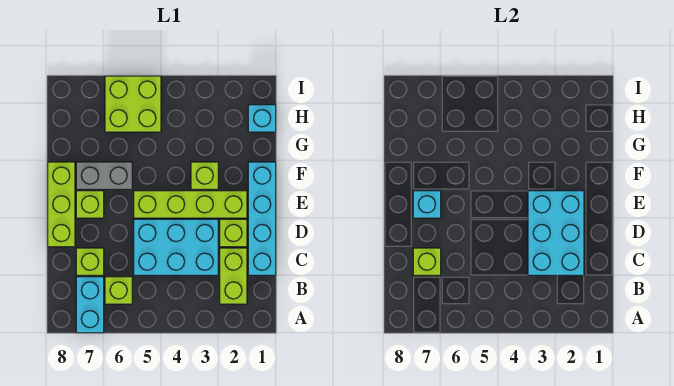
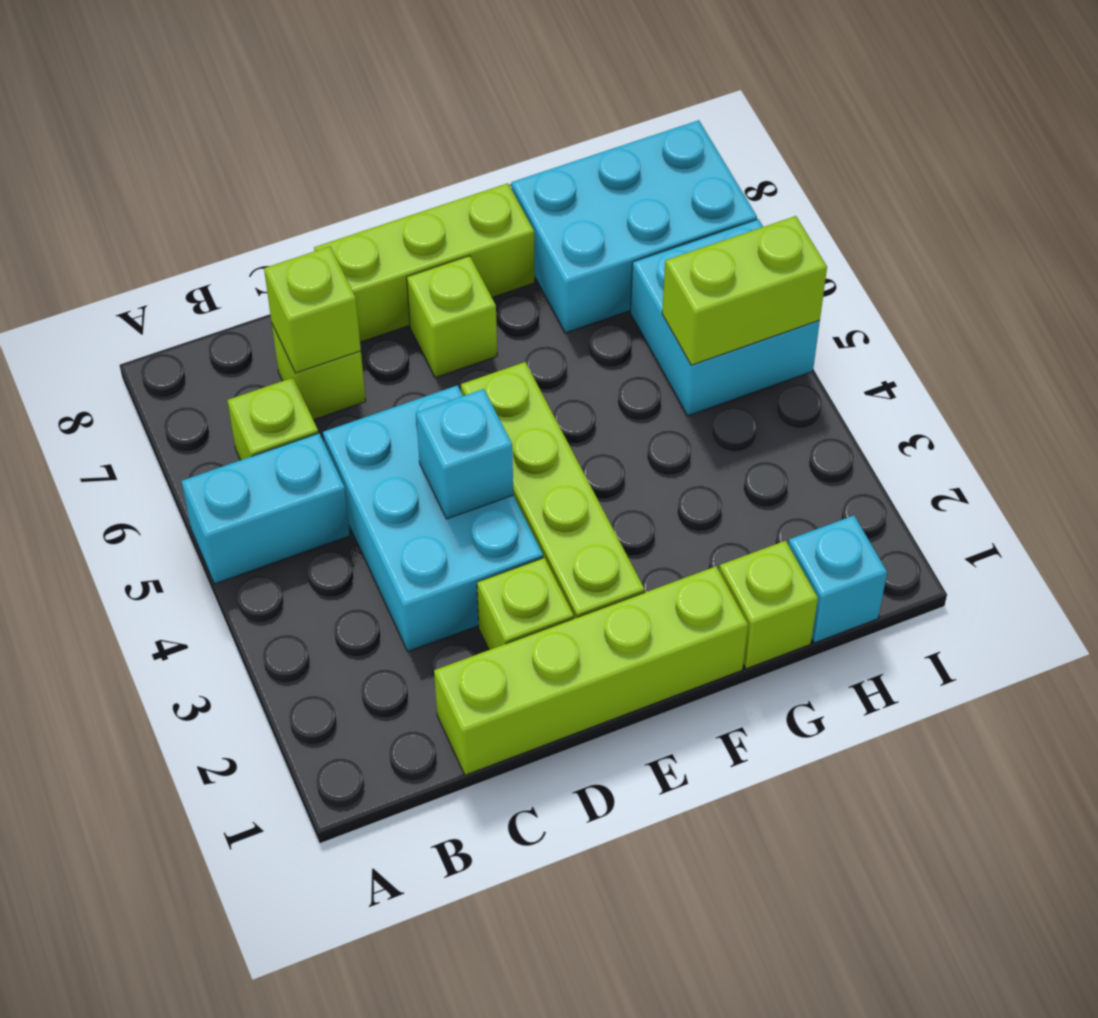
cyan brick A7:B7 level 1 -> cyan brick A5:B5 level 1
lime brick B2:C2 level 1 -> lime brick H5:I5 level 2
cyan brick C1:F1 level 1 -> lime brick C1:F1 level 1
cyan brick C2:E3 level 2 -> cyan brick G7:I8 level 1
cyan brick E7 level 2 -> cyan brick D4 level 2
lime brick F3 level 1 -> lime brick G1 level 1
grey brick F6:F7 level 1 -> none
lime brick H5:I6 level 1 -> cyan brick H5:I6 level 1

